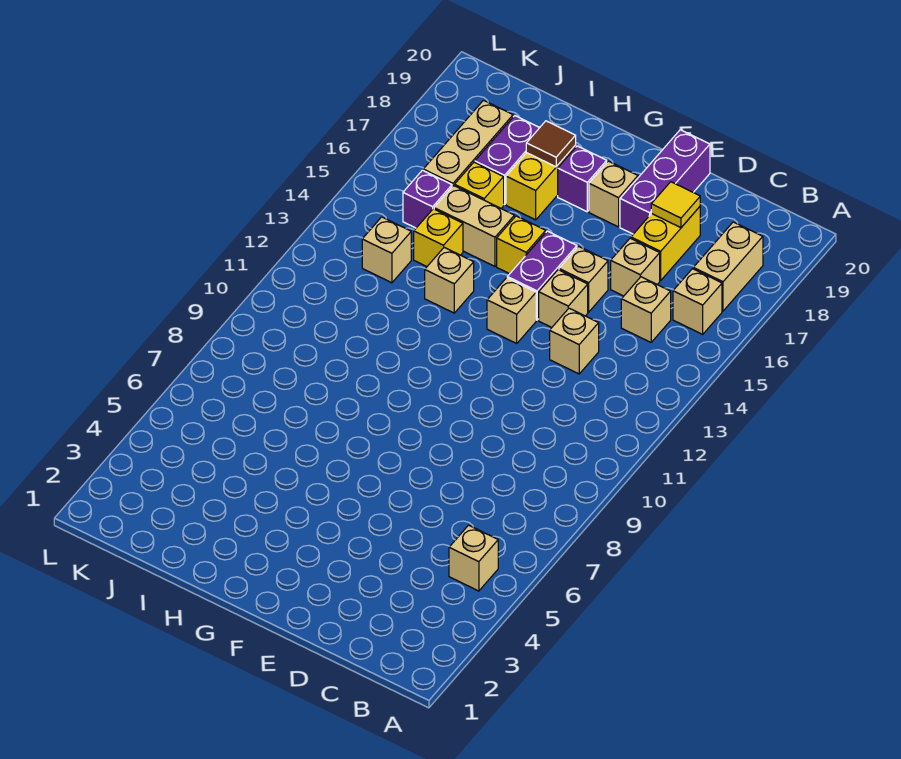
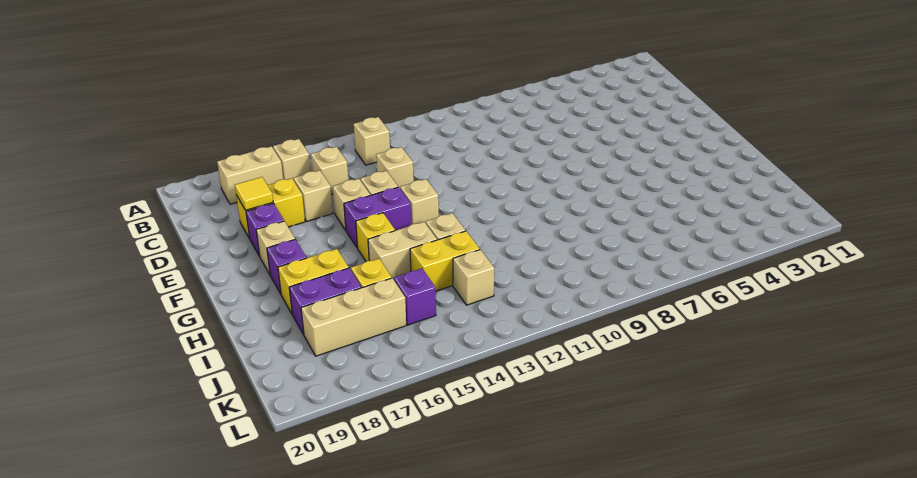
tan brick B5 level 1 -> tan brick B13 level 1
purple brick E18:E20 level 1 -> purple brick E18 level 1
tan brick H15:I15 level 1 -> tan brick H14:H15 level 1
brown tile H18 level 2 -> none
yellow brick I14 level 1 -> yellow brick I13:I14 level 1

